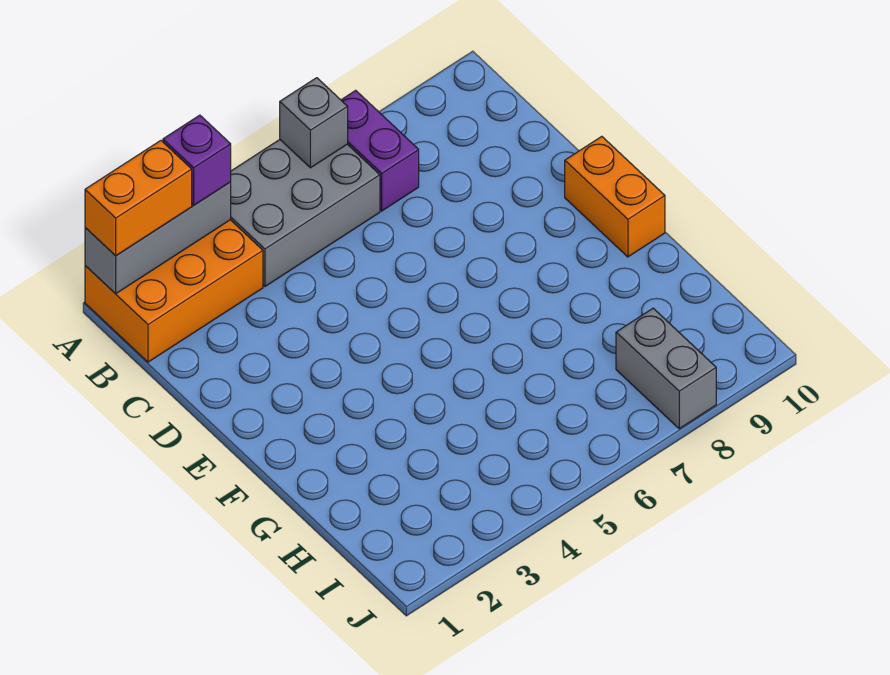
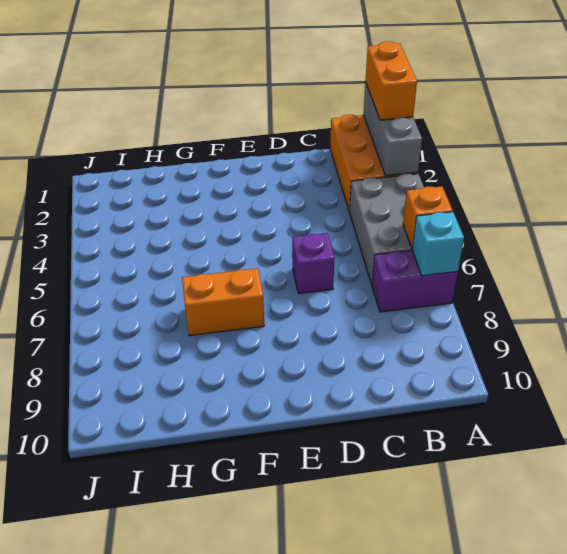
purple brick A3 level 3 -> purple brick D6 level 1
grey brick A6 level 2 -> orange brick A6 level 2
none -> cyan brick A7 level 2
orange brick E10:F10 level 1 -> orange brick F7:G7 level 1
grey brick I8:J8 level 1 -> none

